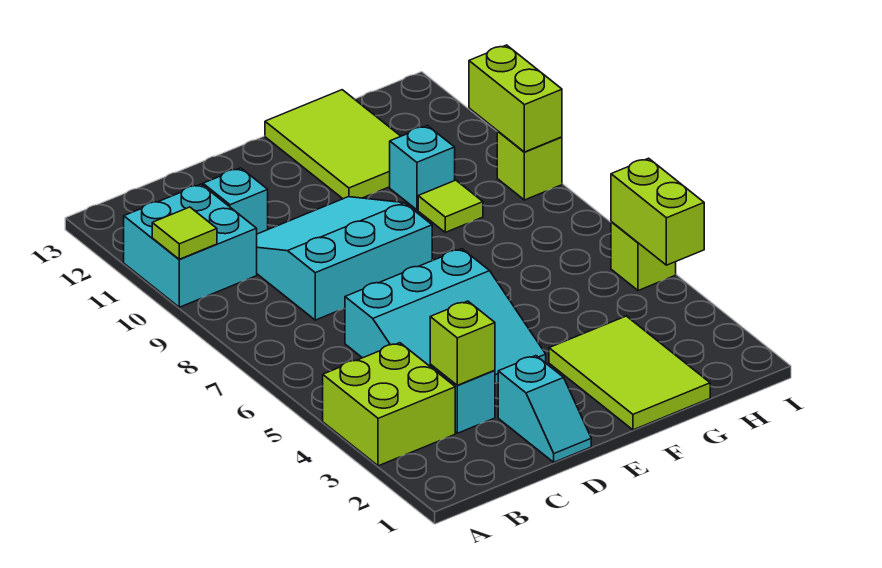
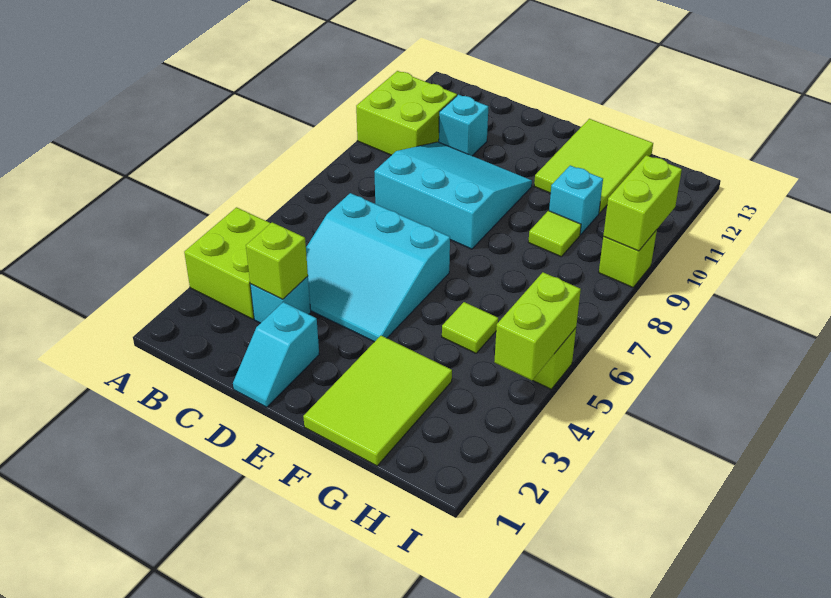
cyan brick A10:B11 level 1 -> lime brick A10:B11 level 1
lime tile A10 level 2 -> lime tile G5 level 1

